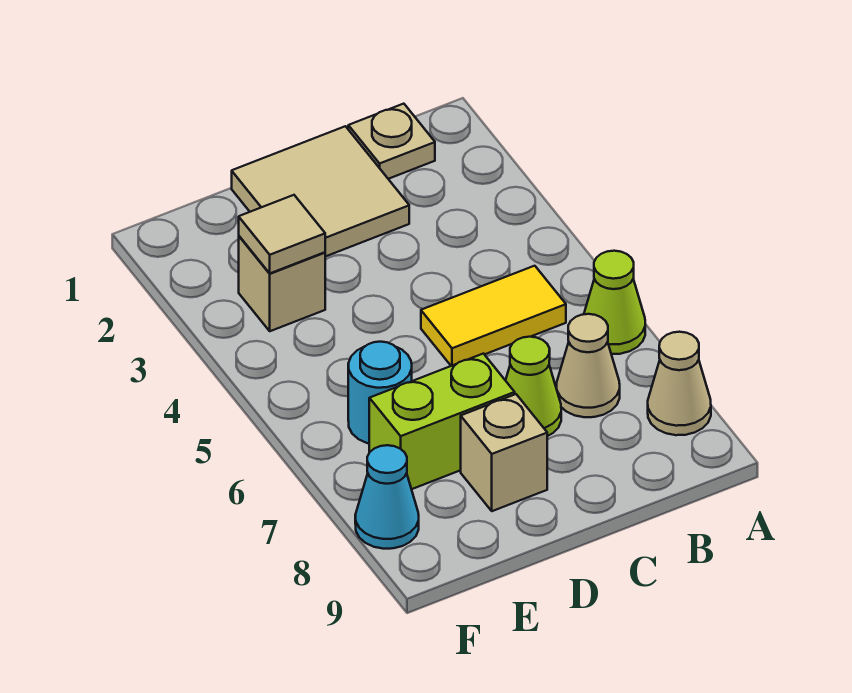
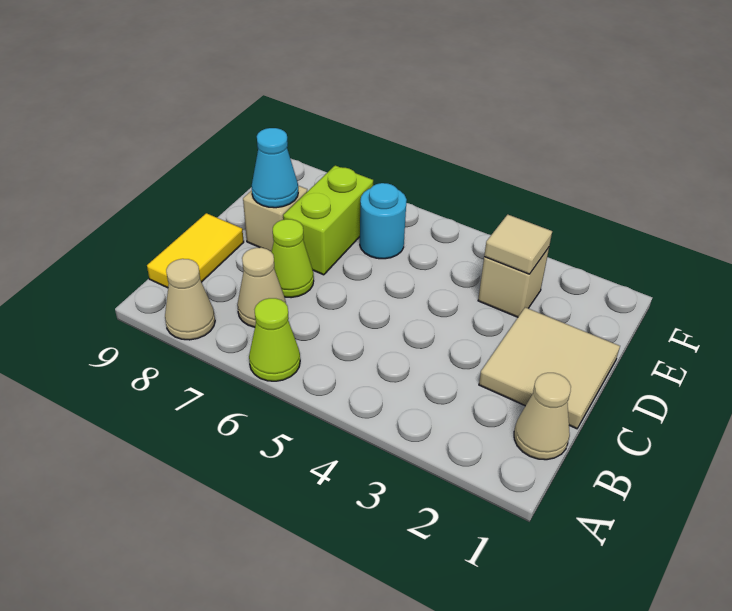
tan plate B1 level 1 -> tan cone B1 level 1
yellow tile B5:C5 level 1 -> yellow tile B9:C9 level 1
cyan cone F8 level 1 -> cyan cone D8 level 2

